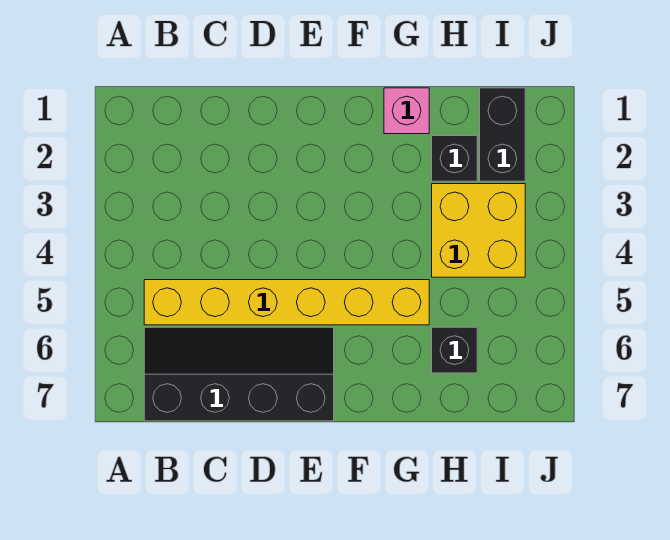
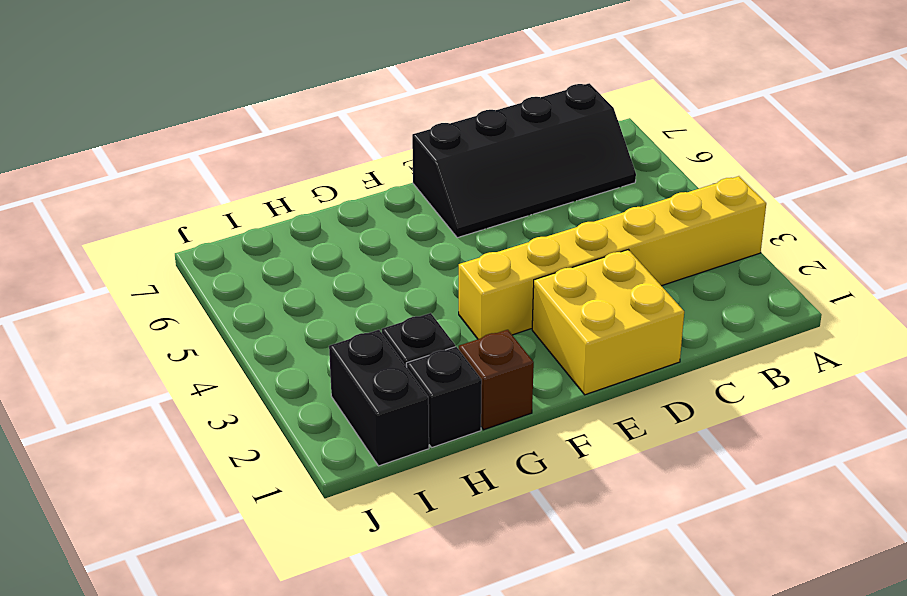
yellow brick B5:G5 level 1 -> yellow brick A3:F3 level 1
pink brick G1 level 1 -> brown brick G1 level 1
yellow brick H3:I4 level 1 -> yellow brick D1:E2 level 1
black brick H6 level 1 -> black brick H1 level 1

